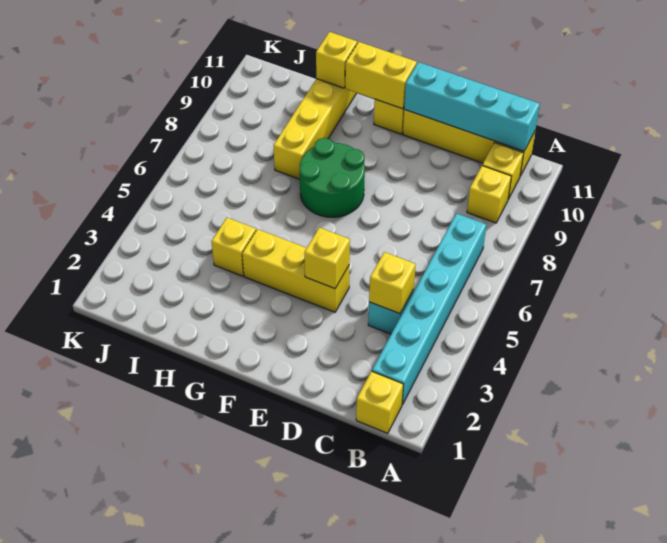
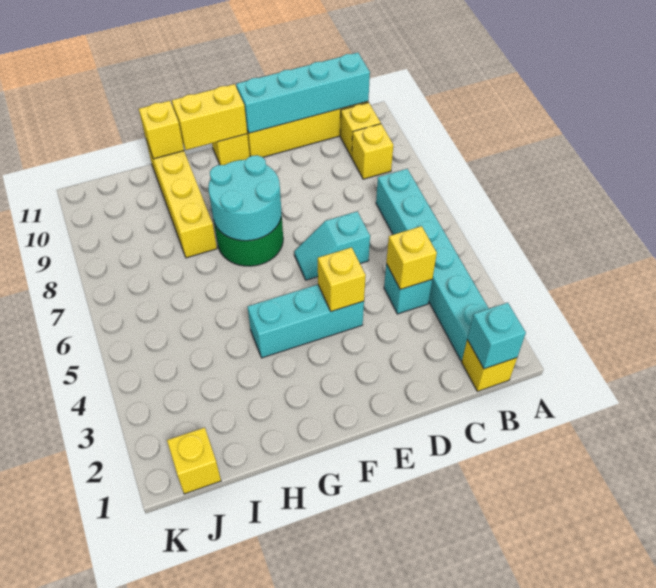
none -> cyan brick B1 level 2
none -> cyan slope D6:E6 level 1 top D
yellow brick E4:G4 level 1 -> cyan brick E4:G4 level 1
none -> cyan round brick F7:G8 level 2
yellow brick H4 level 1 -> yellow brick J1 level 1

